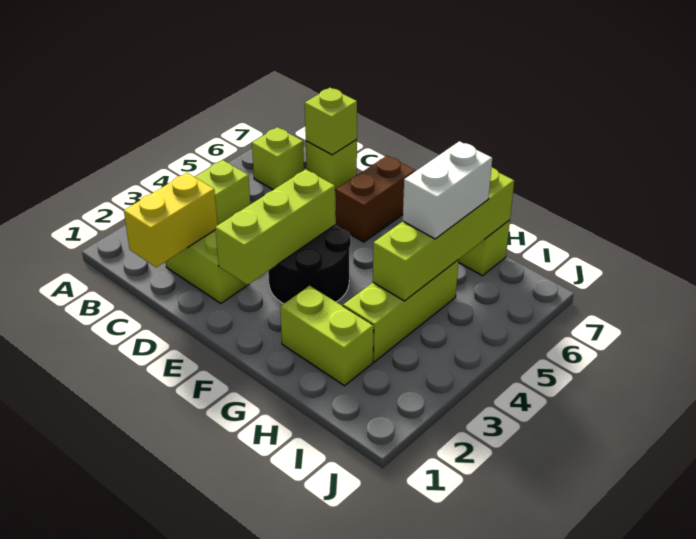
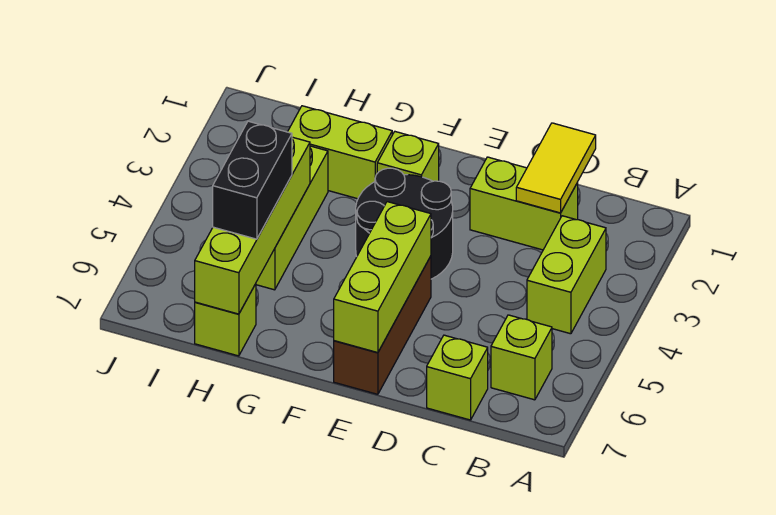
yellow brick C1:C2 level 2 -> yellow tile C1:C2 level 2
lime brick C7 level 2 -> lime brick F2 level 1
lime brick E2:E4 level 2 -> lime brick E5:E7 level 2
brown brick E6:E7 level 1 -> brown brick E5:E7 level 1
white brick H5:H6 level 3 -> black brick H5:H6 level 3

